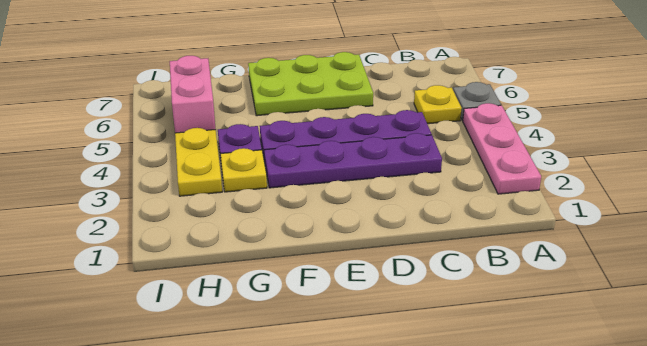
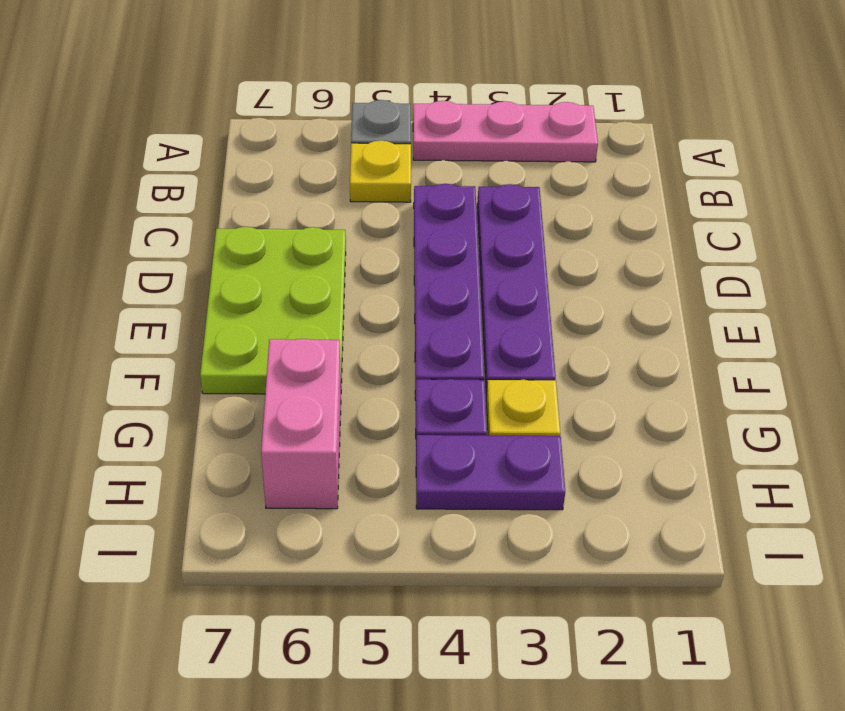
yellow plate H3:H4 level 1 -> purple plate H3:H4 level 1
pink brick H5:H6 level 1 -> pink brick G6:H6 level 1

